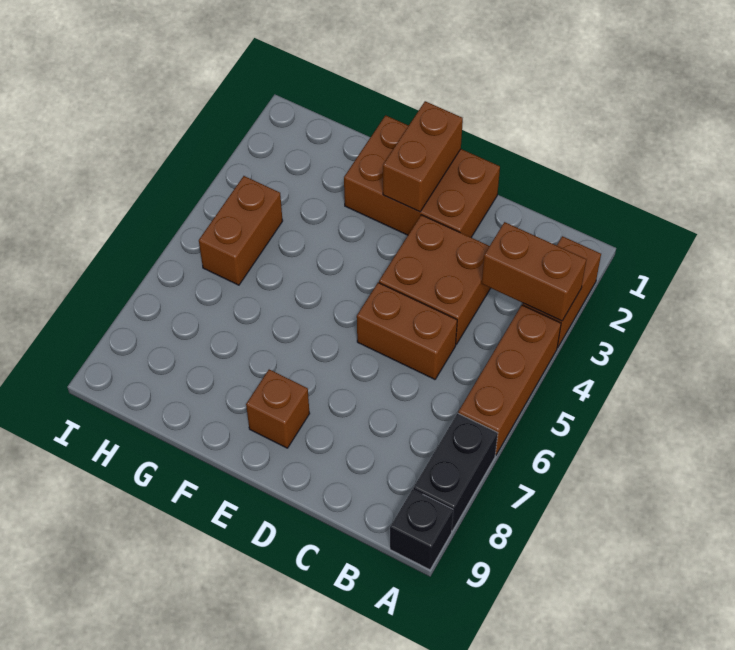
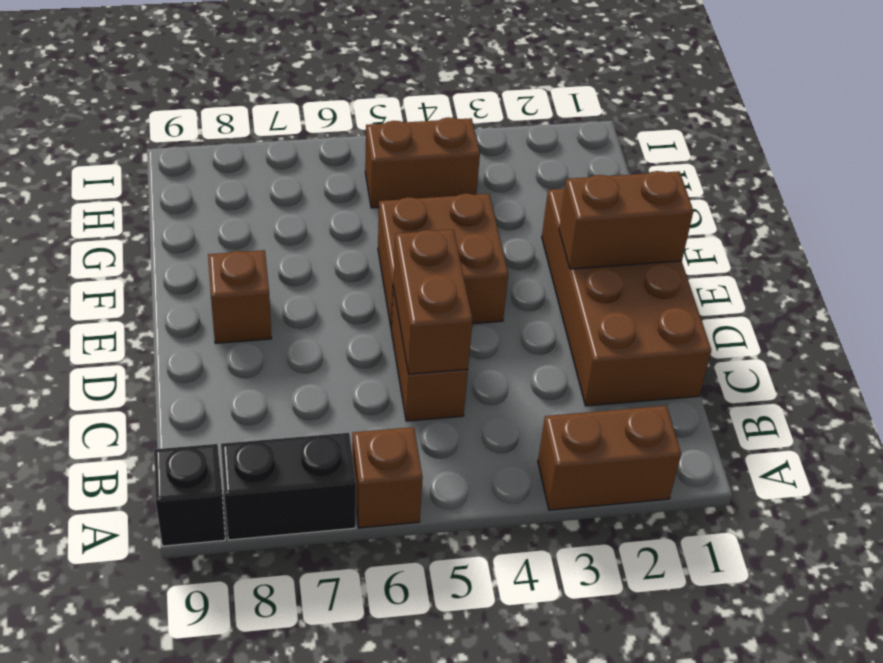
brown brick A3:B3 level 2 -> brown brick C5:D5 level 2
brown brick A4:A6 level 1 -> brown brick A6 level 1
brown brick C3:D4 level 1 -> brown brick E4:F5 level 1
brown brick D1:F2 level 1 -> brown brick C1:F2 level 1

